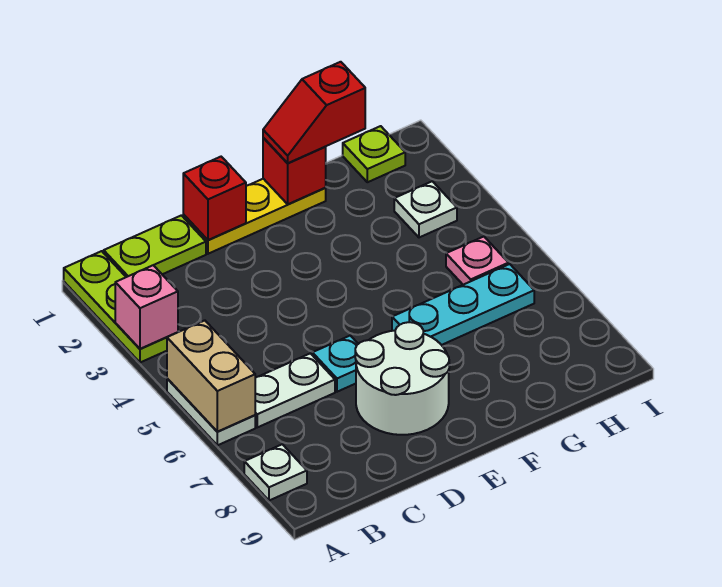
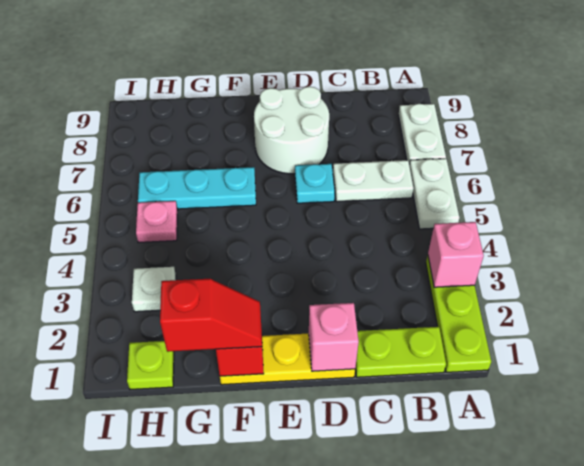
tan brick A5:A6 level 2 -> none
white plate A8 level 1 -> white plate A7:A8 level 1
red brick D1 level 2 -> pink brick D1 level 2

